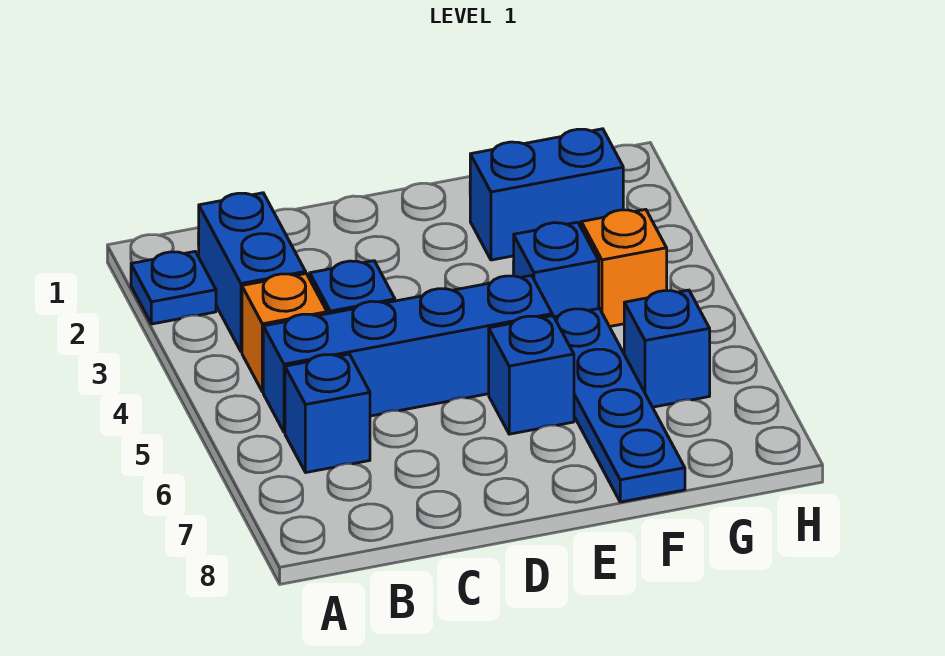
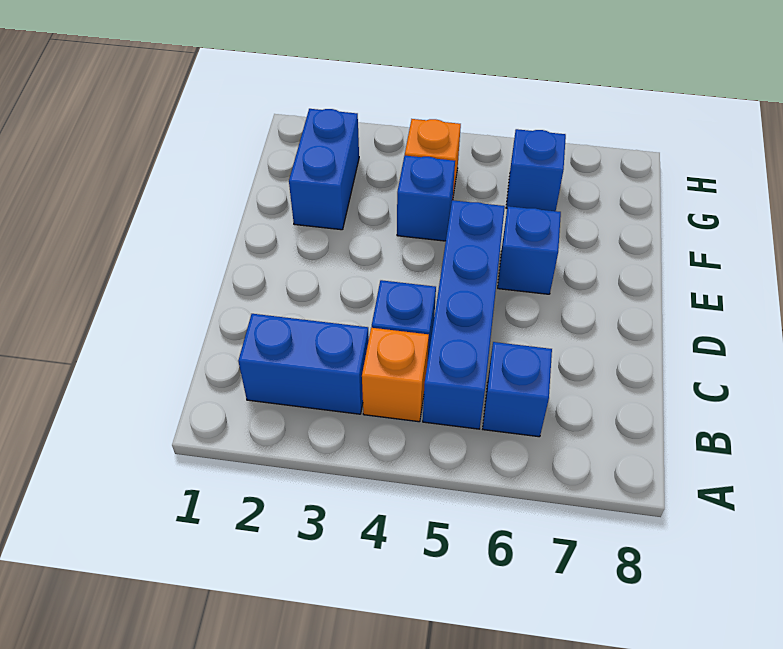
blue plate A2 level 1 -> none
blue plate F5:F8 level 1 -> none

